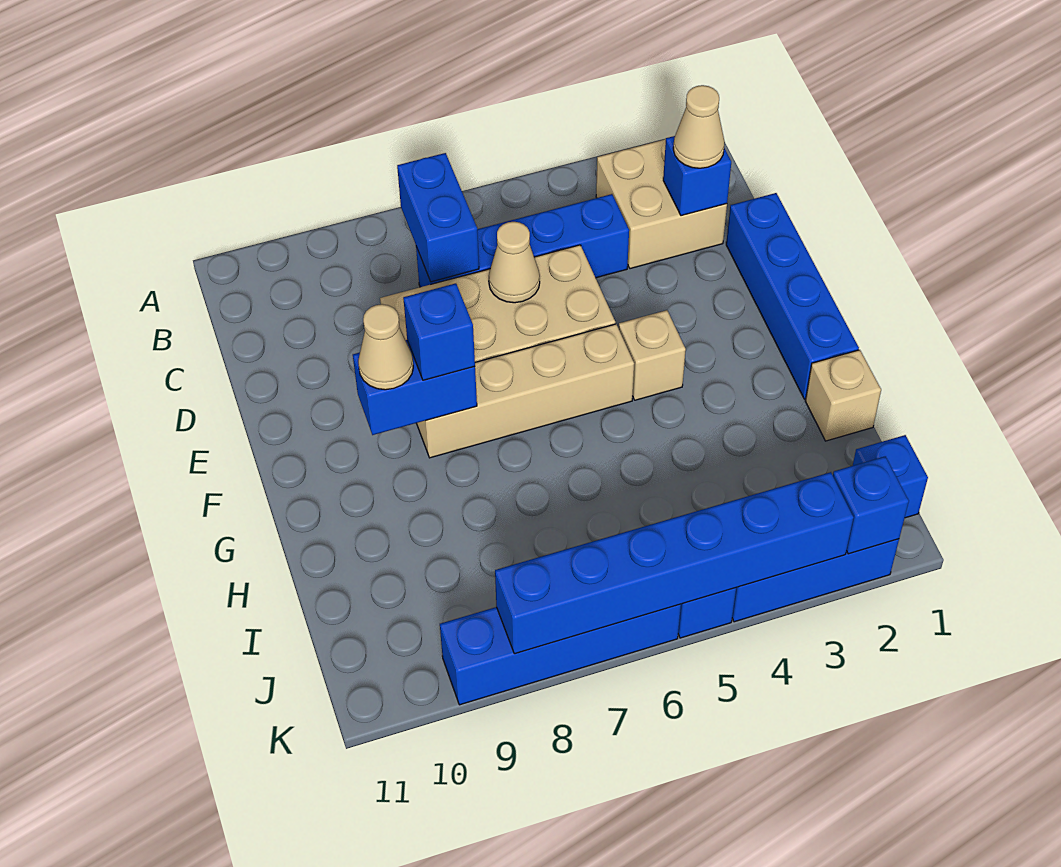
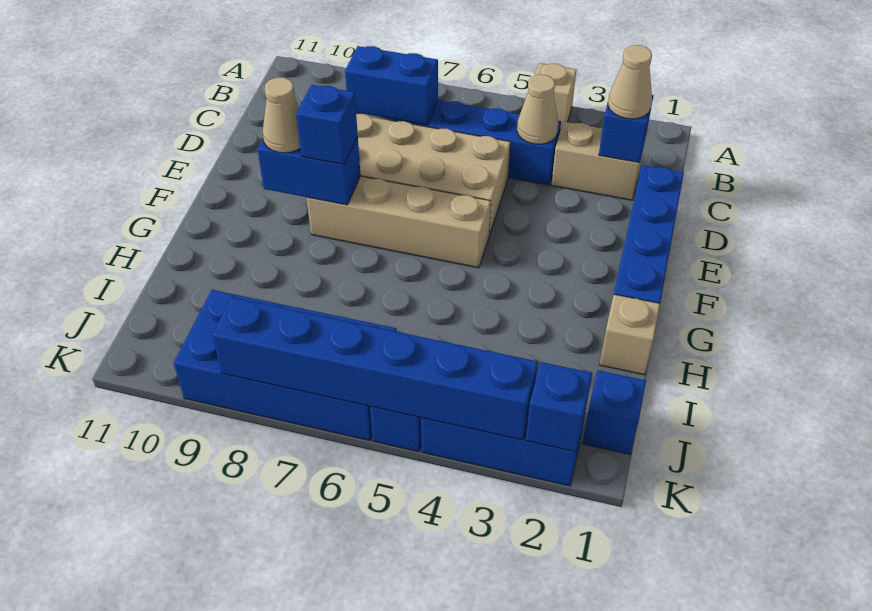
tan brick B2:C3 level 1 -> tan brick C2:C3 level 1
blue brick B7:C7 level 2 -> blue brick C7:C8 level 2
tan cone D6 level 2 -> tan cone C4 level 2
tan brick F4 level 1 -> tan brick A4 level 1
blue brick K6:K9 level 1 -> blue brick J6:K9 level 1

